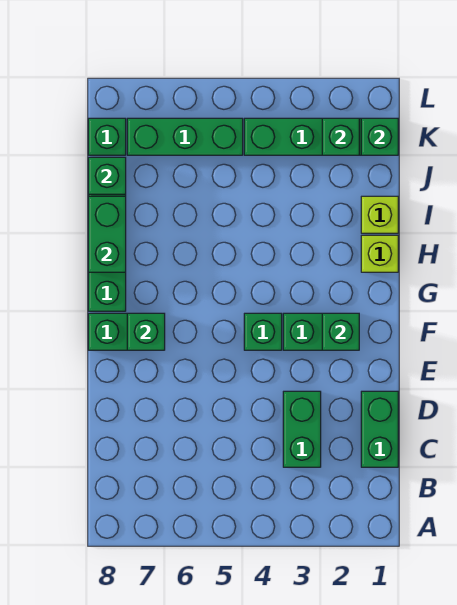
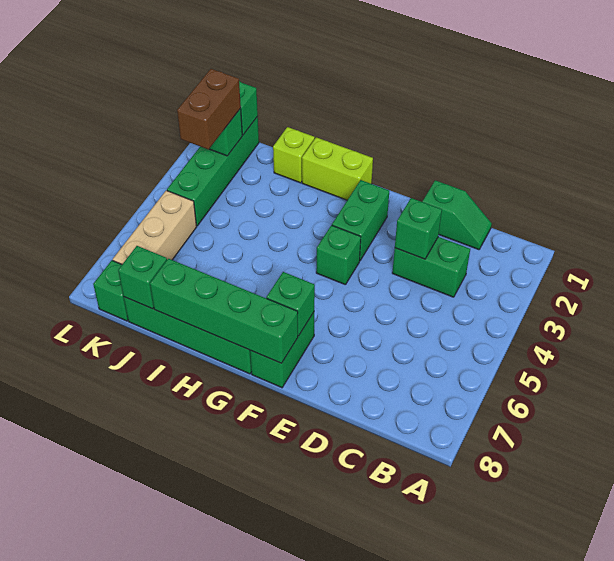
green brick C1:D1 level 1 -> green slope C1:D1 level 1 top D
green brick F2 level 2 -> green brick D3 level 2
lime brick H1 level 1 -> lime brick G1:H1 level 1
green brick H8:I8 level 2 -> green brick F8:I8 level 2
none -> brown brick K2:K3 level 3
green brick K5:K7 level 1 -> tan brick K5:K7 level 1

